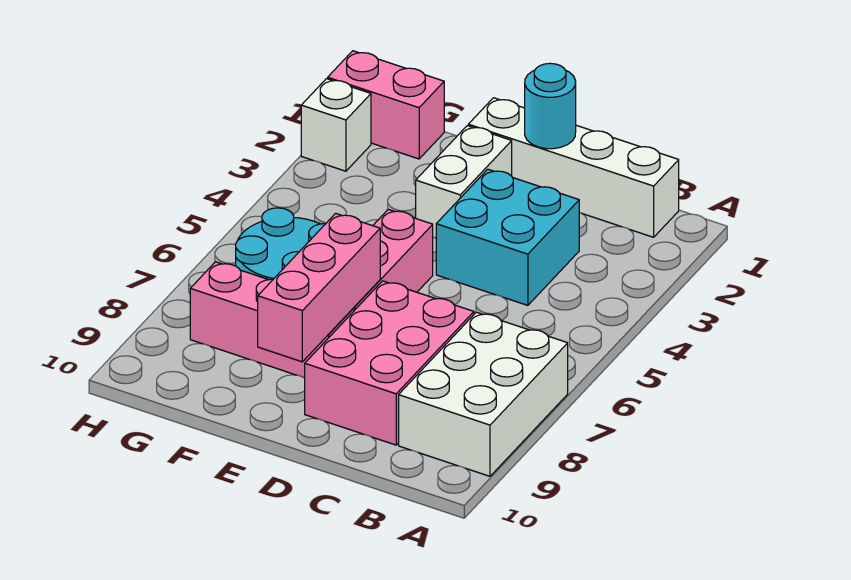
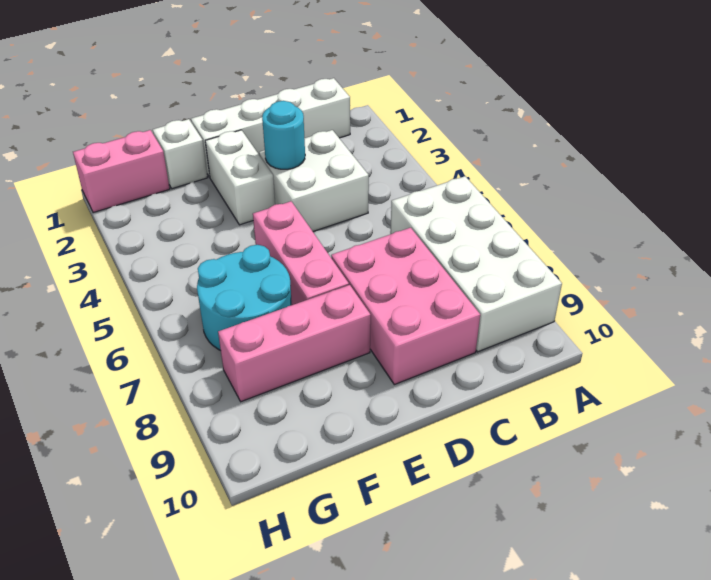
white brick A7:B9 level 1 -> white brick A6:B9 level 1
cyan brick C3:D4 level 1 -> white brick C3:D4 level 1
cyan round brick D1 level 2 -> cyan round brick D3 level 2
pink brick E7:E9 level 2 -> none
white brick H2 level 1 -> white brick F1 level 1

